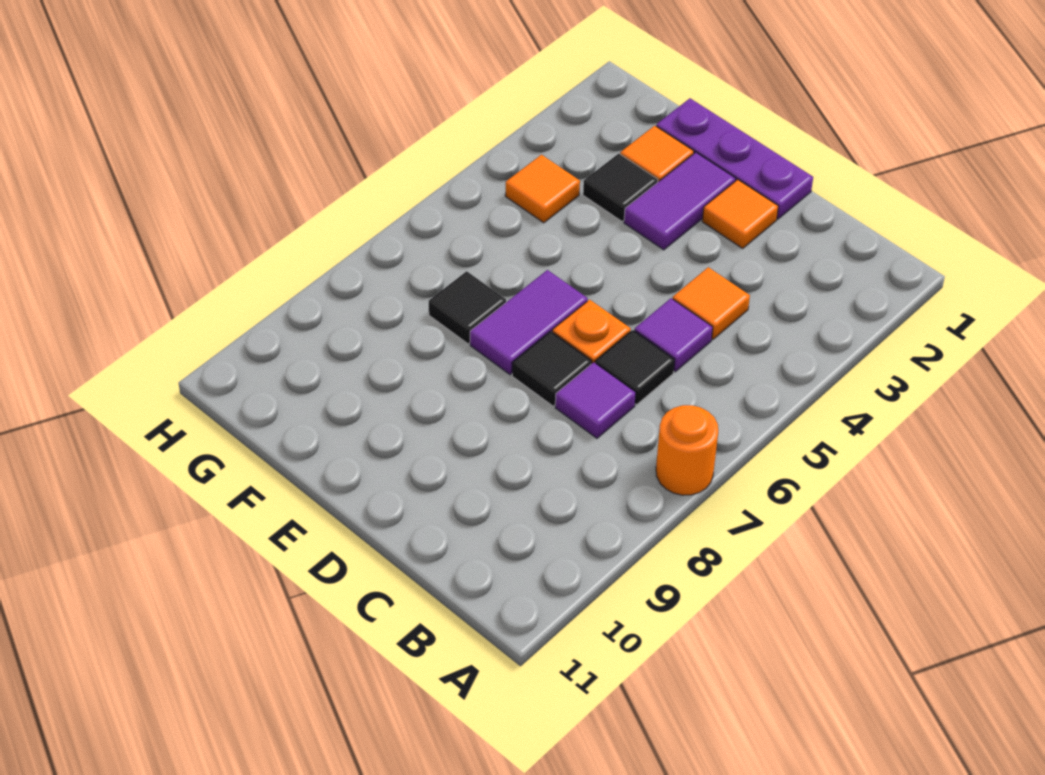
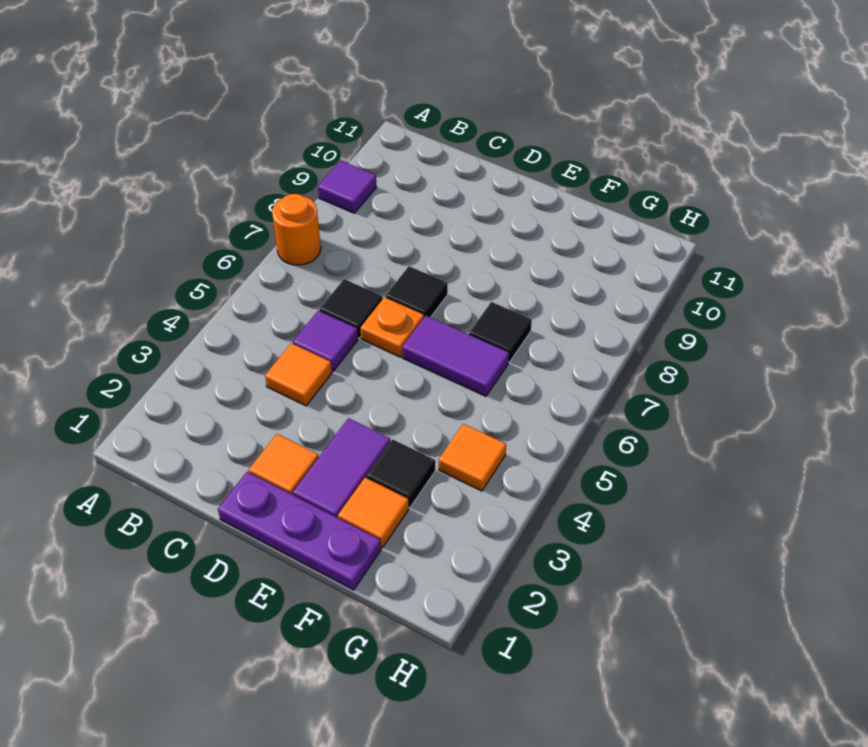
purple tile C7 level 1 -> purple tile A9 level 1
purple tile E6:E7 level 1 -> purple tile E6:F6 level 1

